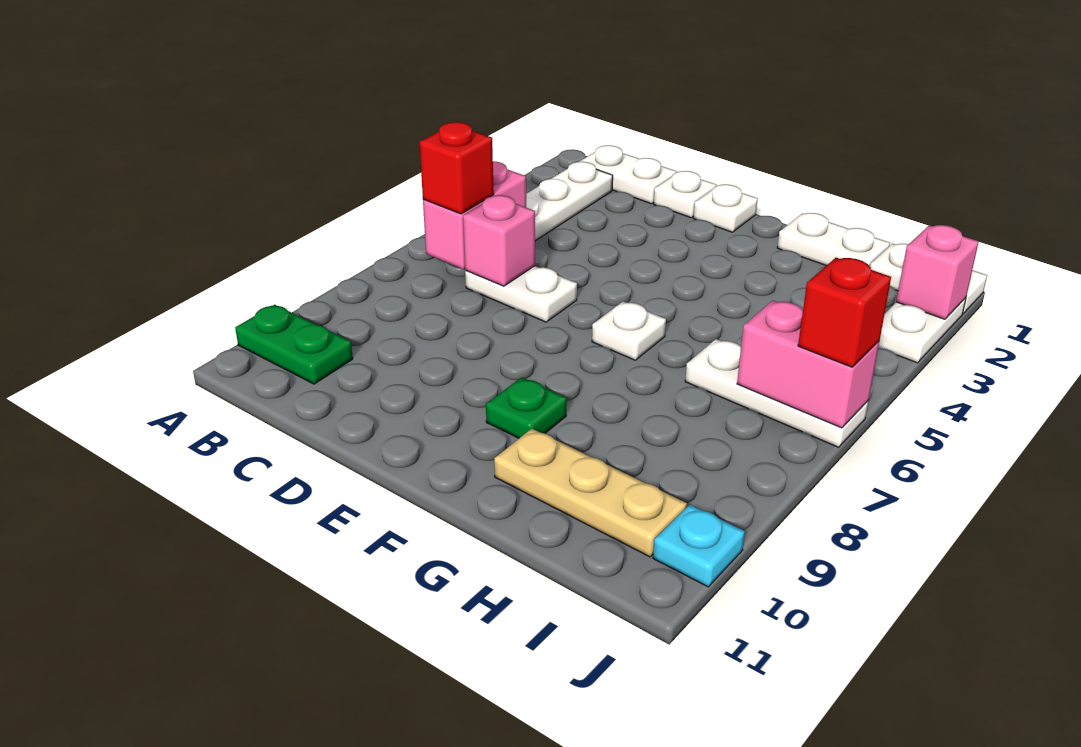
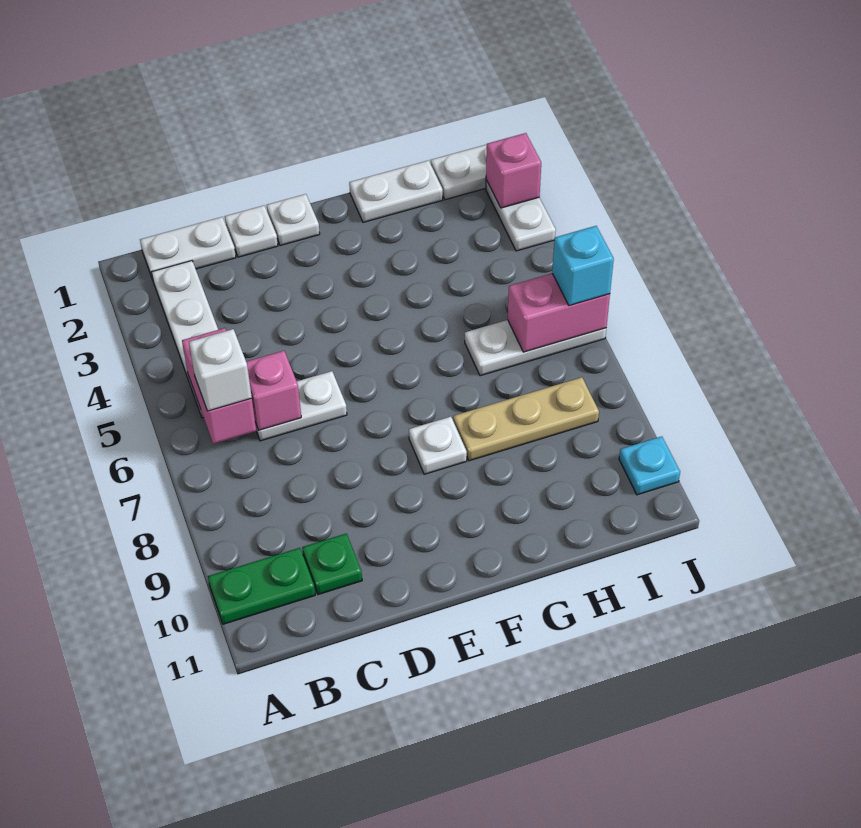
red brick B6 level 3 -> white brick B6 level 3
white plate F6 level 1 -> white plate F8 level 1
green plate F9 level 1 -> green plate C10 level 1
tan plate G10:I10 level 1 -> tan plate G8:I8 level 1
red brick J6 level 3 -> cyan brick J6 level 3

